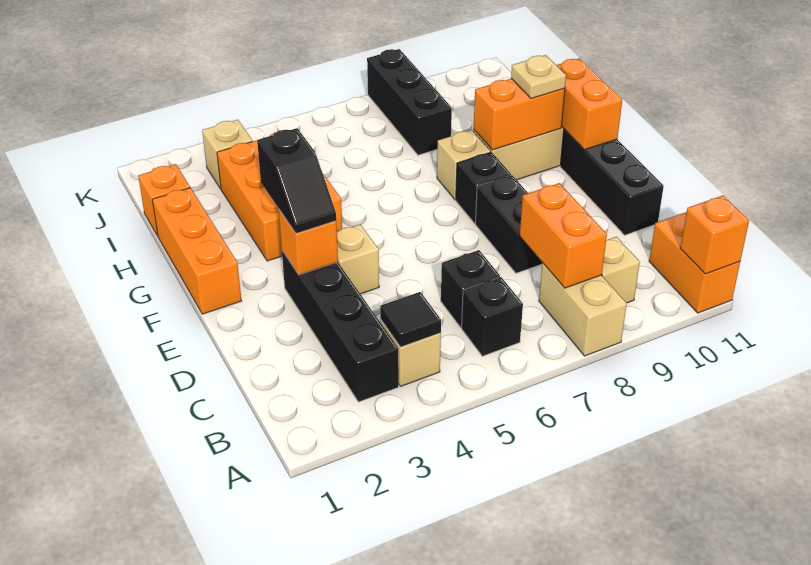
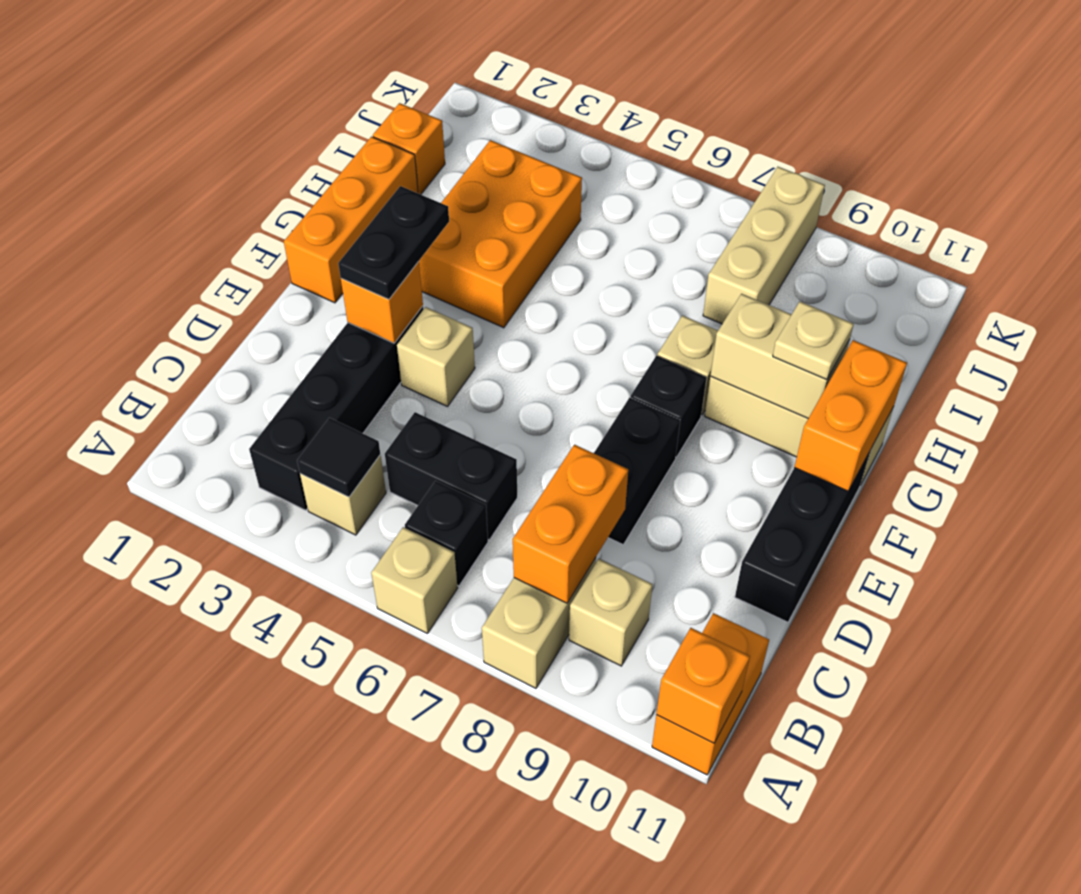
black brick C6 level 1 -> black brick C5:C6 level 1
black slope E3:F3 level 3 top F -> black plate E3:F3 level 3
orange brick G9:G10 level 2 -> tan brick G9:G10 level 2
black brick I8:K8 level 1 -> tan brick I8:K8 level 1
tan brick J3 level 1 -> tan brick A6 level 1

